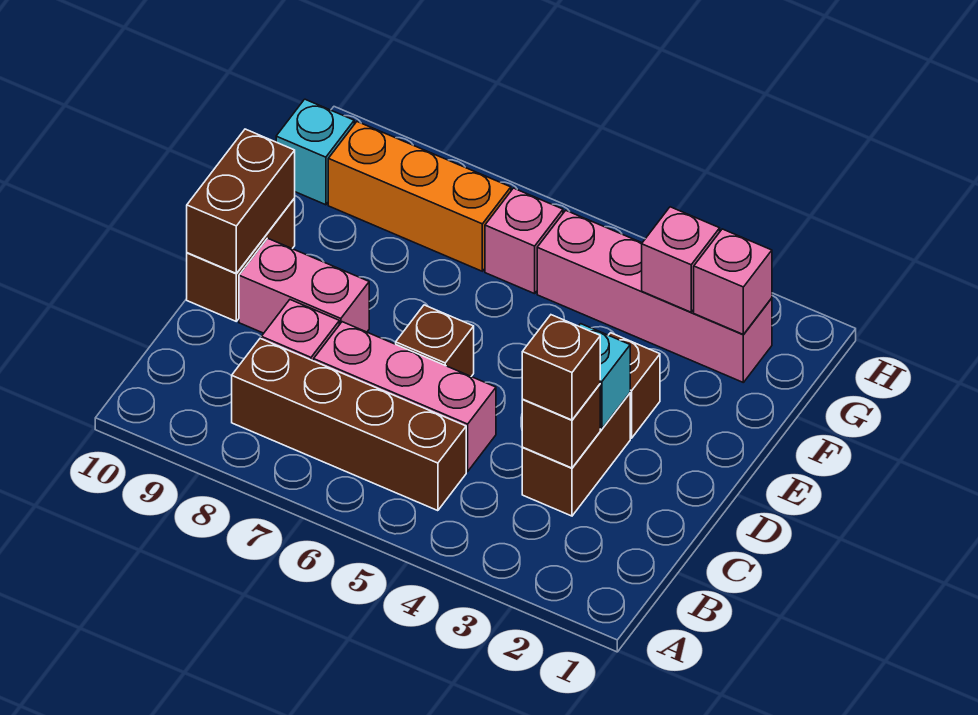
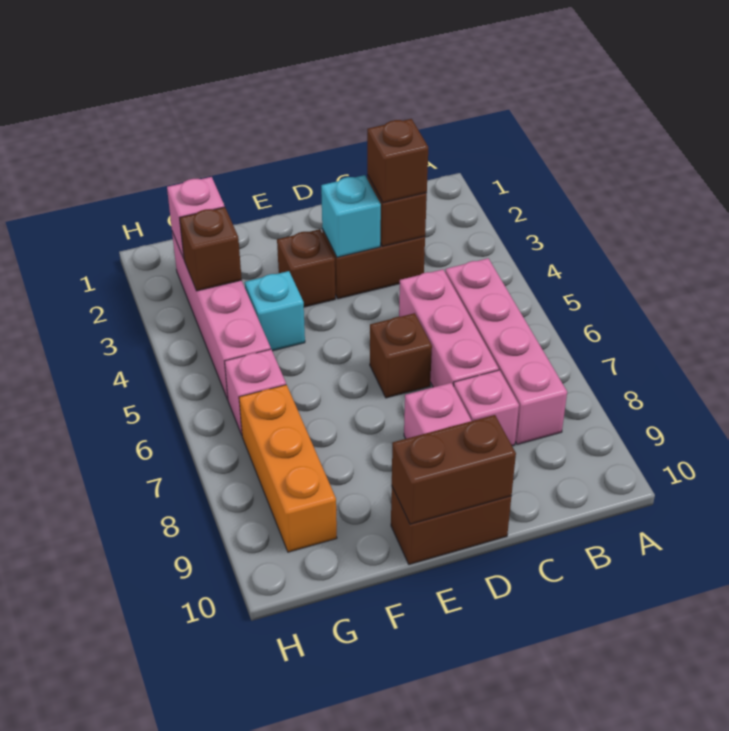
brown brick B5:B8 level 1 -> pink brick B5:B8 level 1
pink brick G3 level 2 -> brown brick G3 level 2
cyan brick G10 level 1 -> cyan brick F4 level 1

